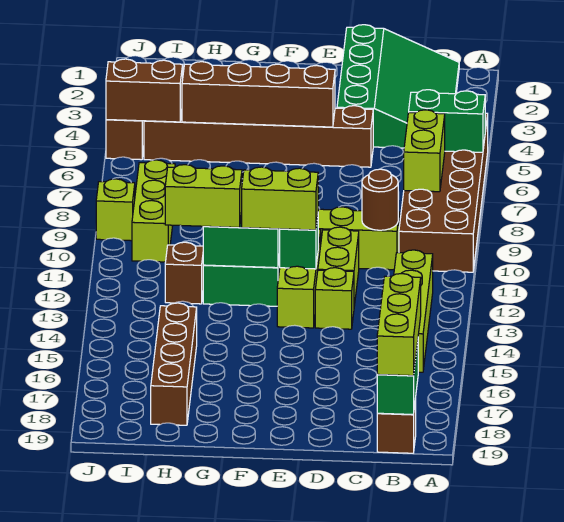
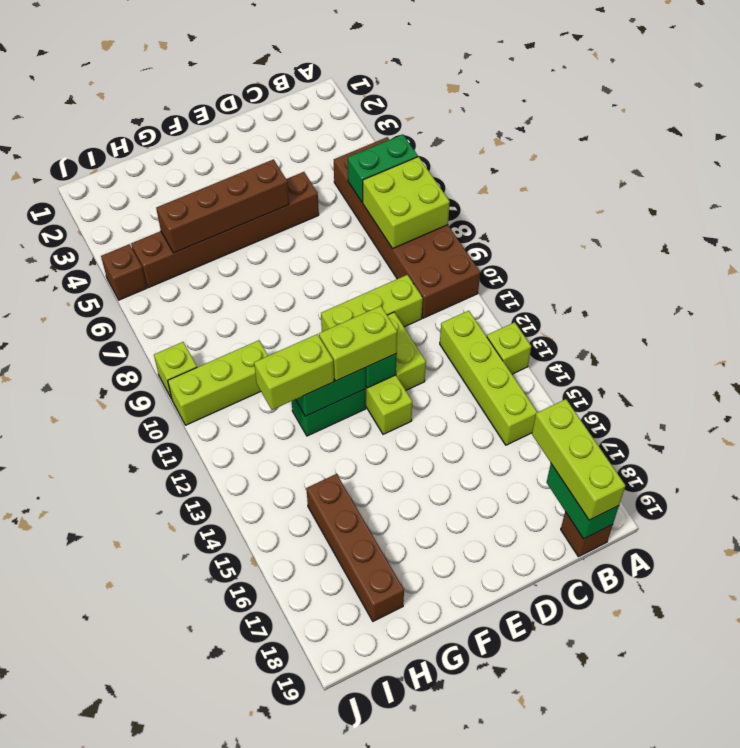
green slope B1:D4 level 1 top D -> none
lime brick B7:B8 level 2 -> lime brick A7:B8 level 2
brown round brick C10 level 2 -> none
lime brick D13 level 1 -> lime brick A13 level 1
brown brick H12 level 1 -> none
brown brick I5:J5 level 2 -> none
lime brick I8:I10 level 1 -> lime brick H10:J10 level 1

